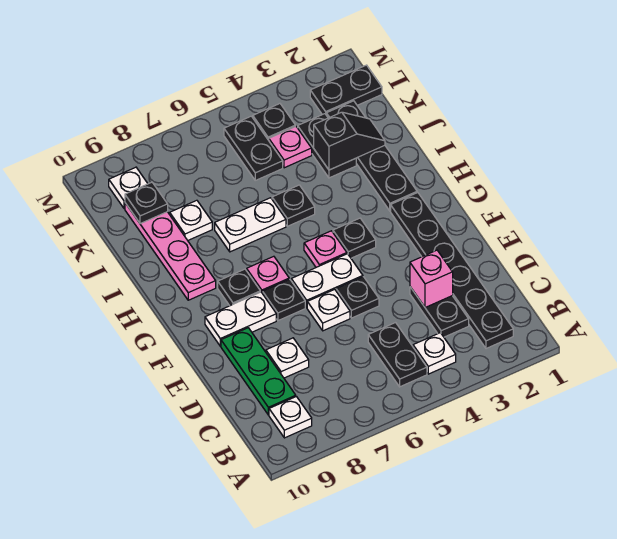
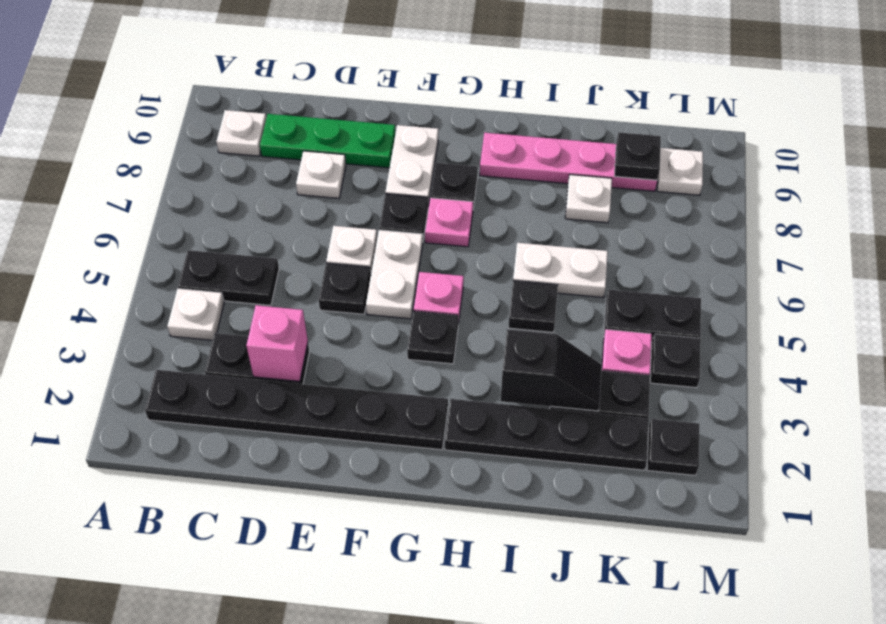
white plate I6:I7 level 1 -> white plate I6:J6 level 1
black slope J2:J3 level 2 top 3 -> black slope I3:J3 level 2 top I
black plate L1:L2 level 1 -> black plate L2 level 1

